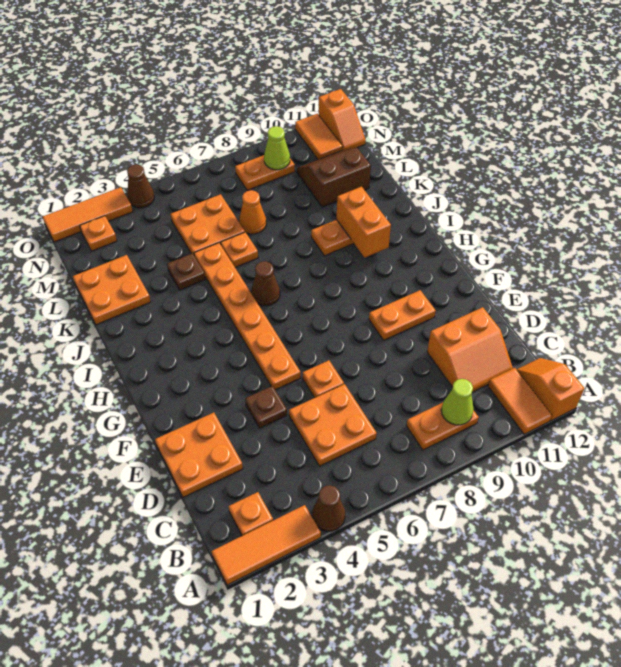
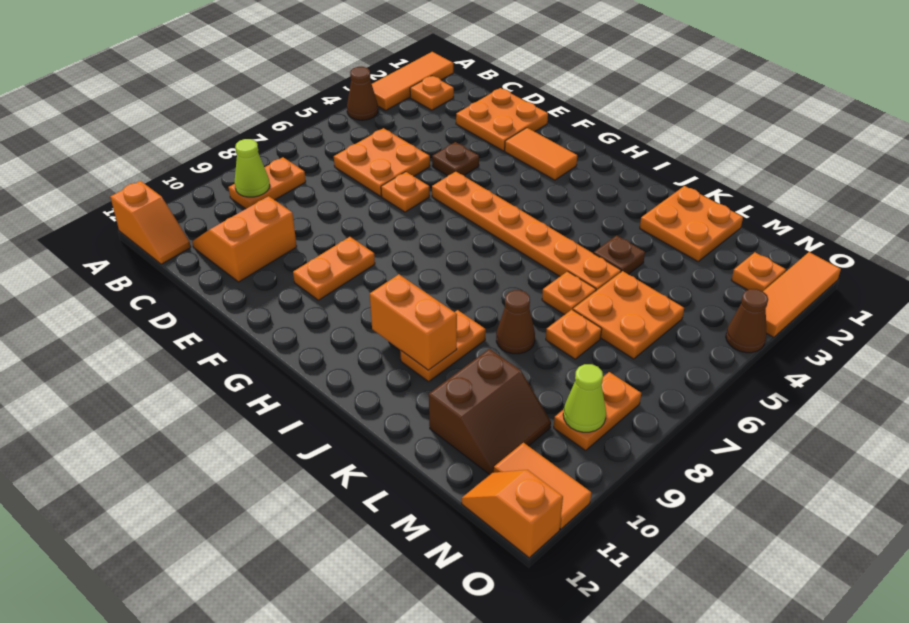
orange tile A11:B11 level 1 -> orange tile F2:G2 level 1
brown cone I6 level 1 -> brown cone K8 level 1
orange cone L7 level 1 -> orange plate L7 level 1

